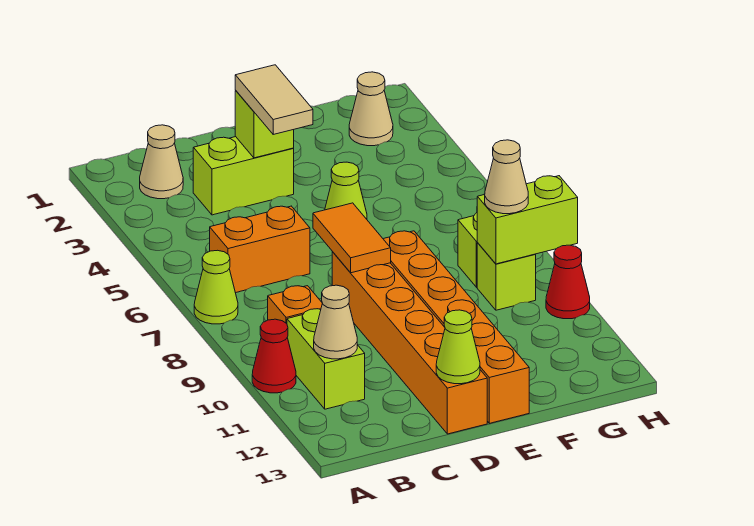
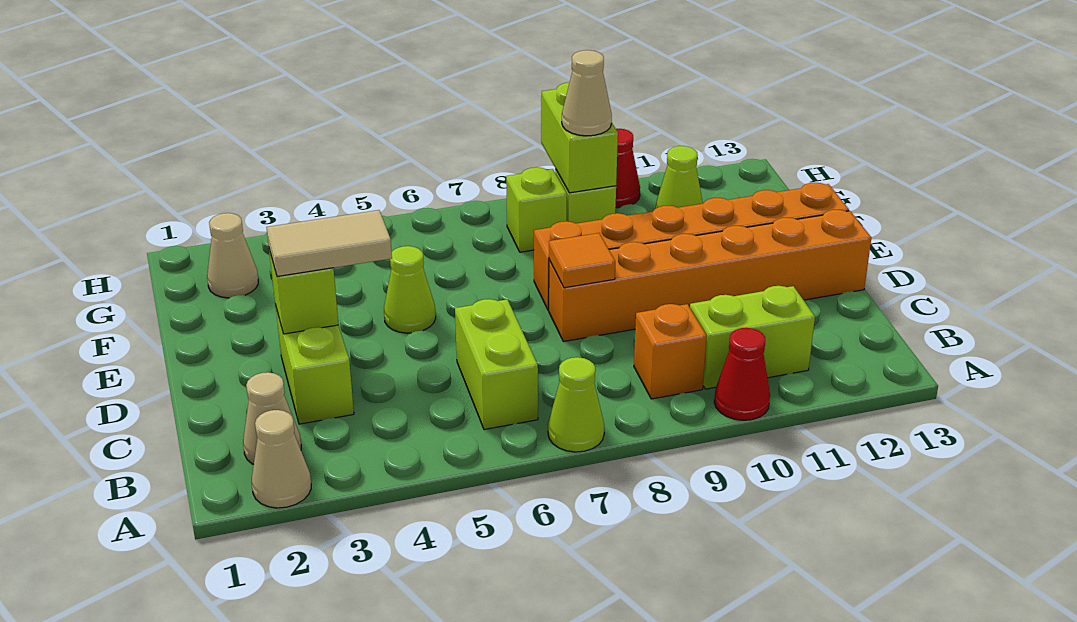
orange brick B6:C6 level 1 -> lime brick B6:C6 level 1
tan cone B11 level 2 -> tan cone A2 level 1
orange tile D7:D8 level 2 -> orange tile D8 level 2
lime cone D13 level 2 -> lime cone G11 level 1

